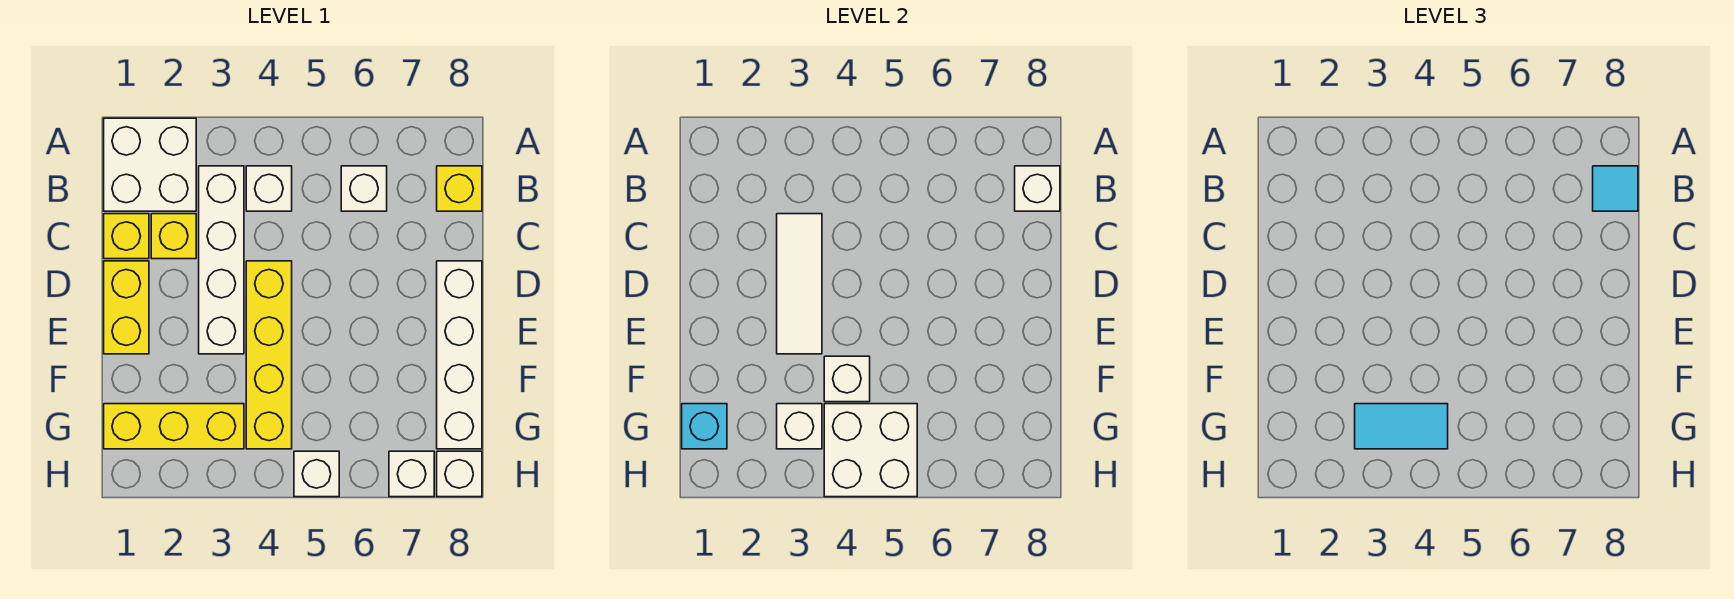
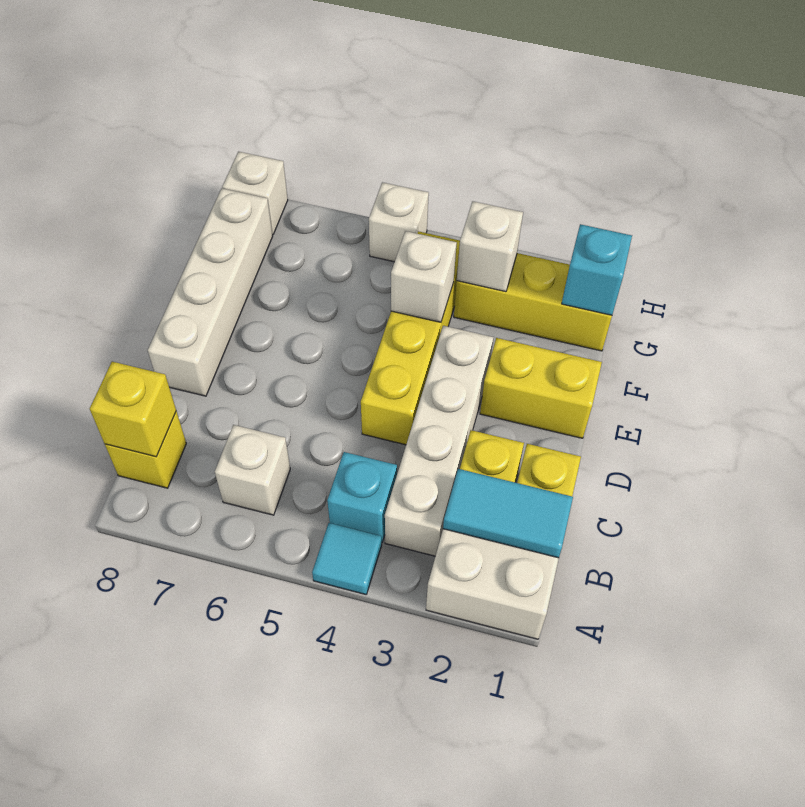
white brick B4 level 1 -> cyan brick B4 level 1
white brick B8 level 2 -> yellow brick B8 level 2
cyan tile B8 level 3 -> cyan tile A4 level 1
white tile C3:E3 level 2 -> none
yellow brick D1:E1 level 1 -> yellow brick E1:E2 level 1
cyan tile G3:G4 level 3 -> cyan tile B1:B2 level 2
white brick G4:H5 level 2 -> none
white brick H7 level 1 -> none

